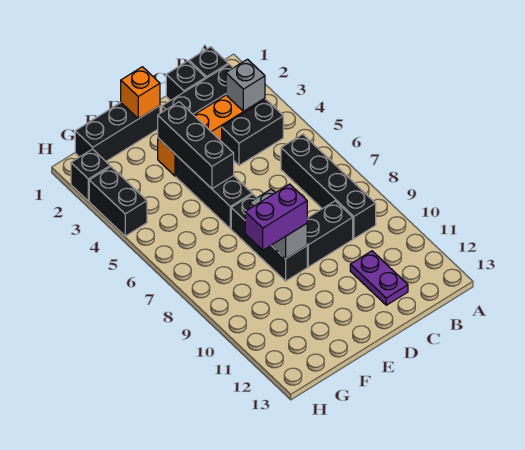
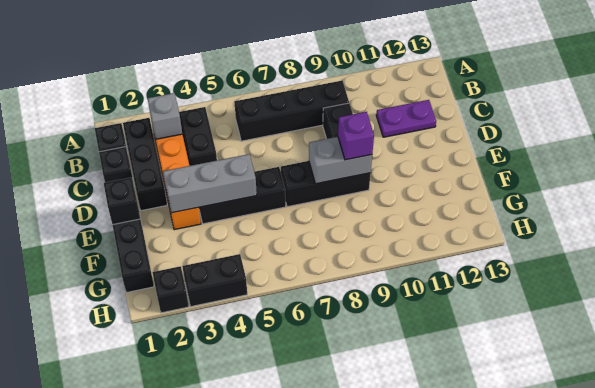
orange brick E1 level 2 -> black brick E1 level 2
black brick E3:E5 level 2 -> grey brick E3:E5 level 2
purple brick E9:F9 level 3 -> purple brick E9 level 3

